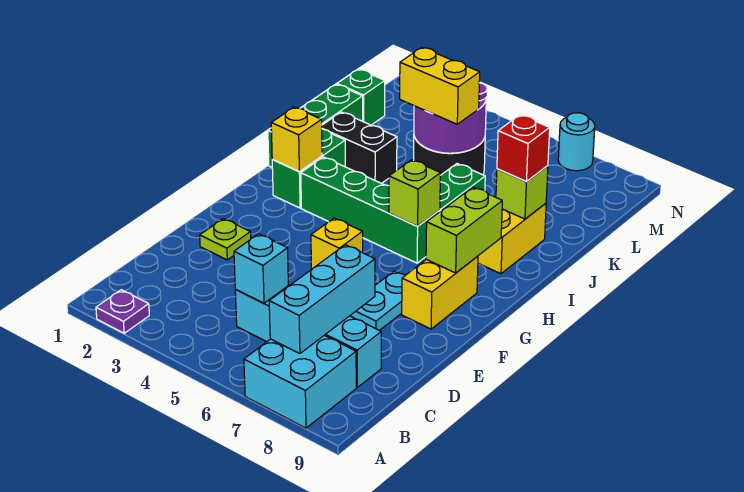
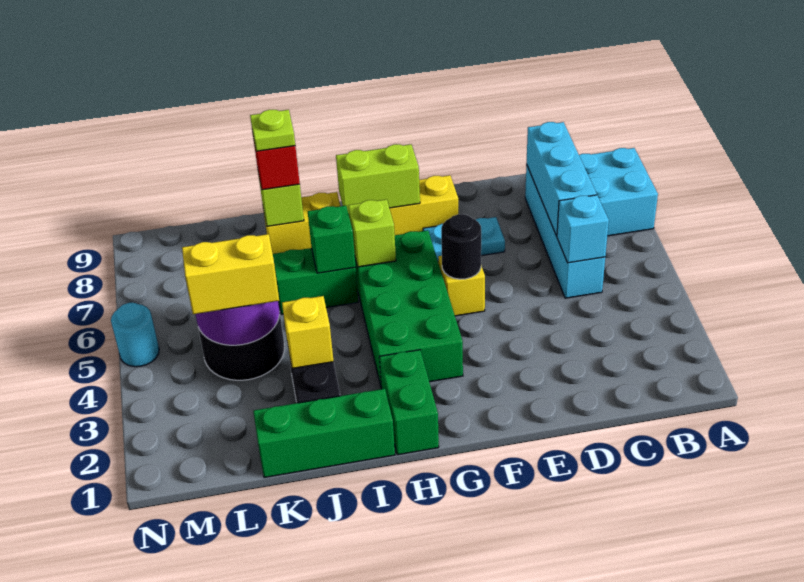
purple plate A2 level 1 -> none
cyan brick B7:D7 level 2 -> cyan brick C6:C8 level 2
lime plate E2 level 1 -> lime plate J8 level 4
none -> black round brick F5 level 2
green brick H2:I2 level 1 -> green brick H1:H2 level 1
yellow brick H2 level 2 -> yellow brick J3 level 2
green brick H3:H6 level 1 -> green brick G3:H6 level 1
yellow brick K4:K5 level 3 -> yellow brick K4:L4 level 3
green brick L1 level 1 -> green brick I6 level 2
cyan round brick N7 level 1 -> cyan round brick N5 level 1

